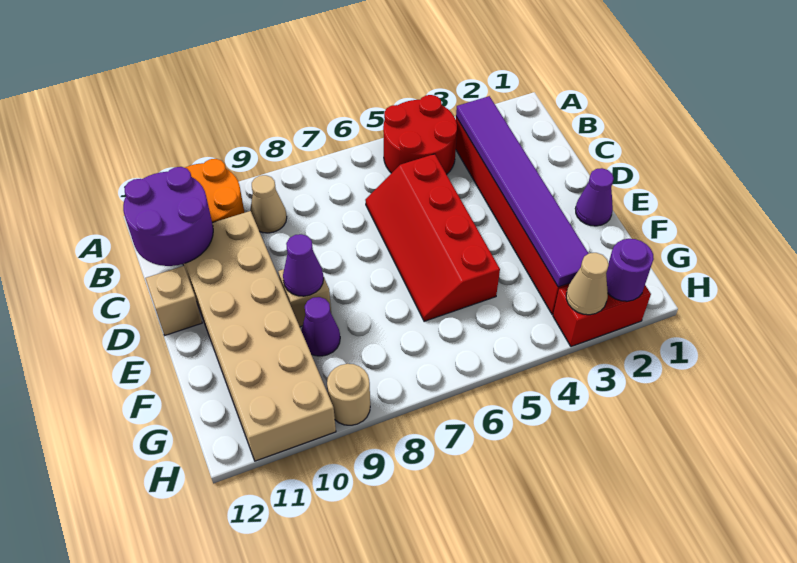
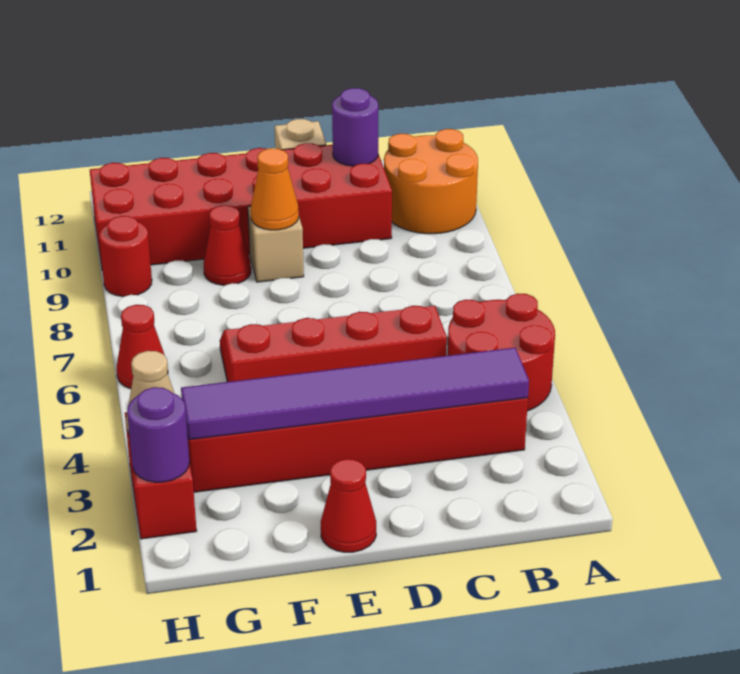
tan cone B9 level 1 -> none
purple round brick B11:C12 level 2 -> purple round brick C11 level 2
tan brick C10:H11 level 1 -> red brick C10:H11 level 1
purple cone E1 level 1 -> red cone E1 level 1
purple cone E9 level 2 -> orange cone E9 level 2
purple cone F9 level 1 -> red cone F9 level 1
none -> red cone H6 level 1
tan round brick H9 level 1 -> red round brick H9 level 1

